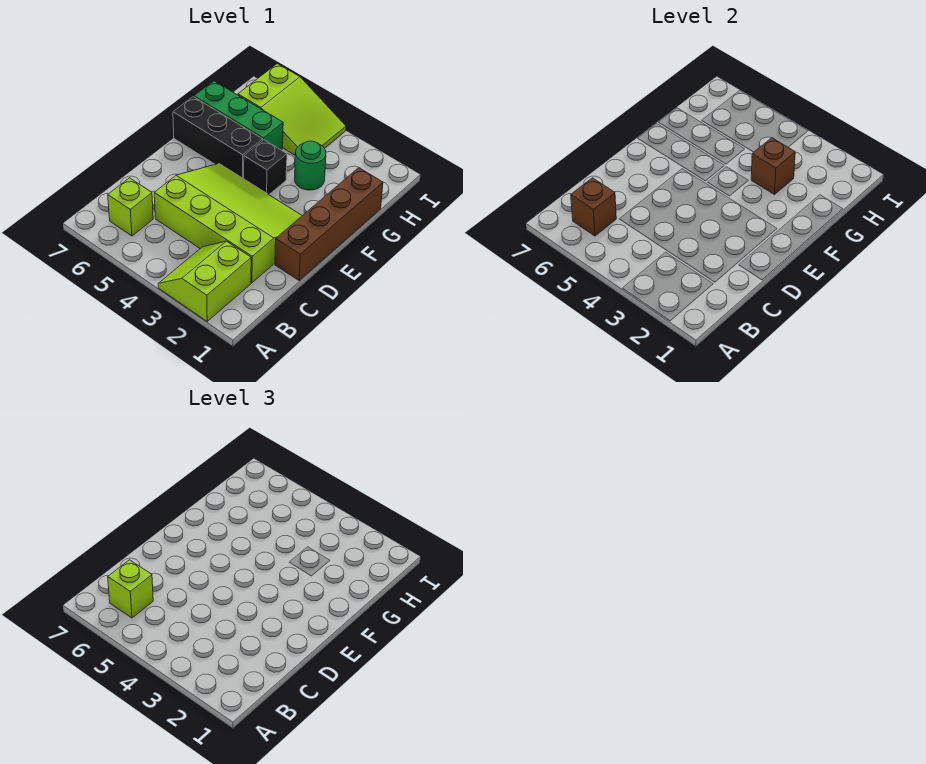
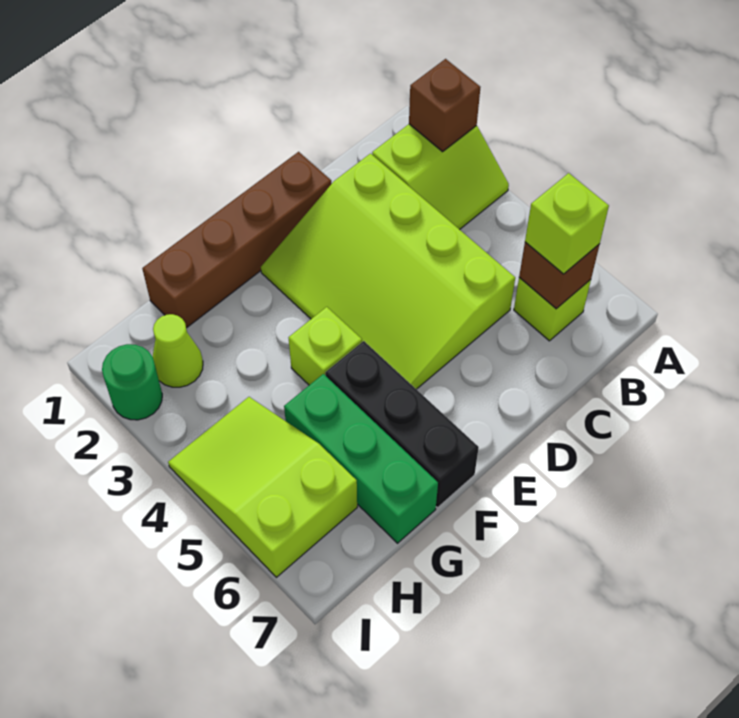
black brick F4 level 1 -> lime brick F4 level 1
green round brick G3 level 1 -> green round brick I2 level 1
brown brick G3 level 2 -> brown brick A2 level 2
none -> lime cone H2 level 1

